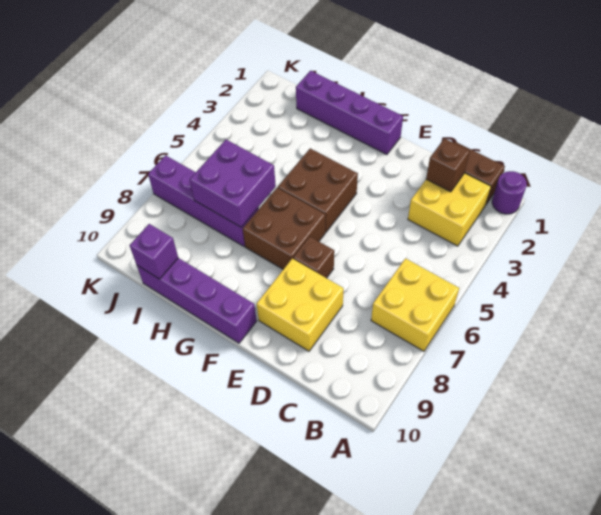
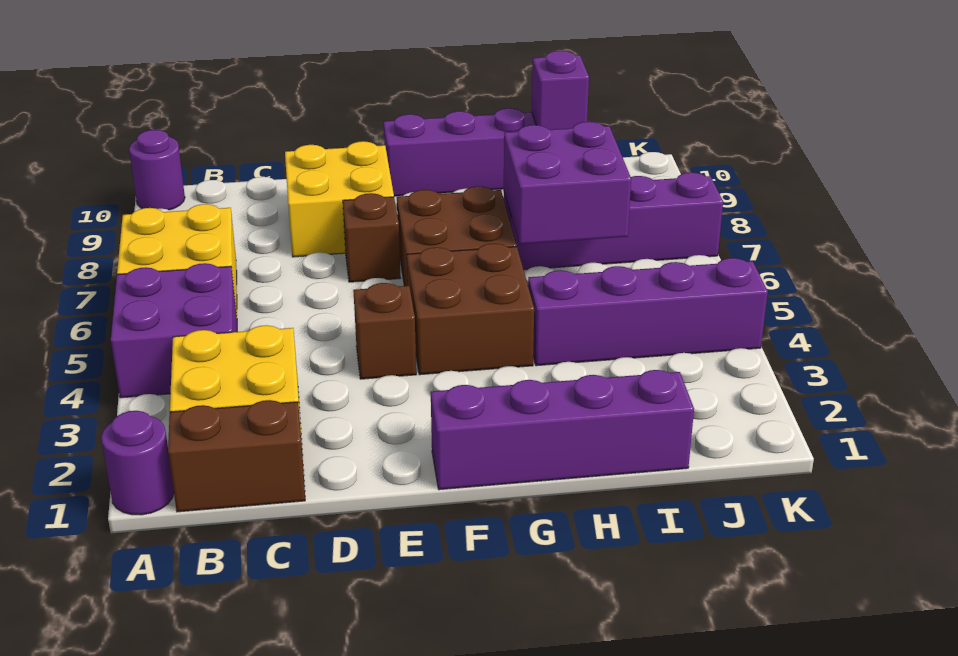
none -> purple brick A4:B5 level 1
none -> purple round brick A10 level 1
brown brick C2 level 2 -> brown brick E4 level 1
none -> purple brick H4:K4 level 1

